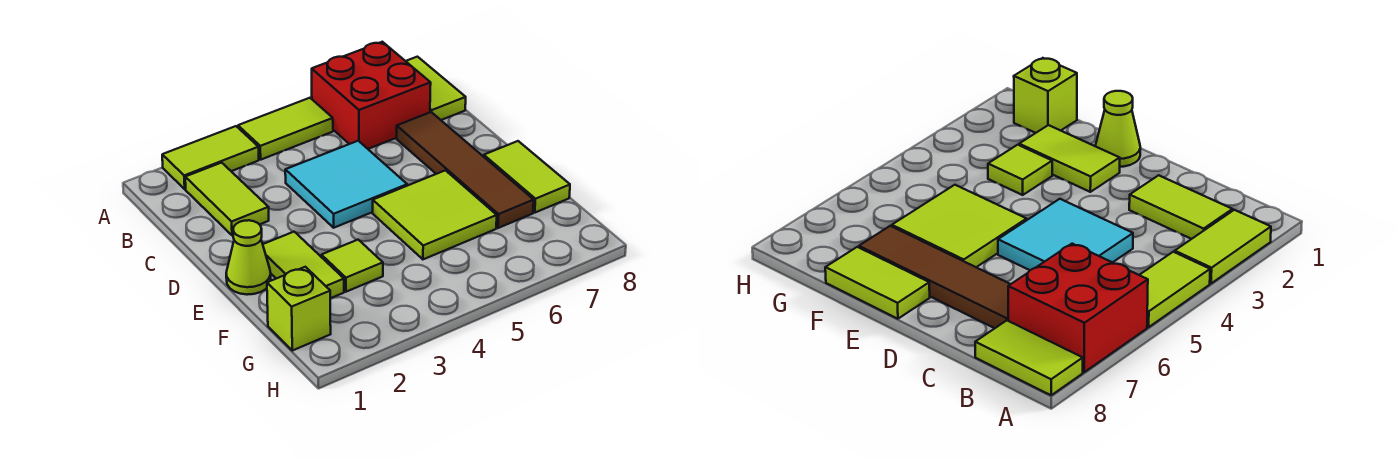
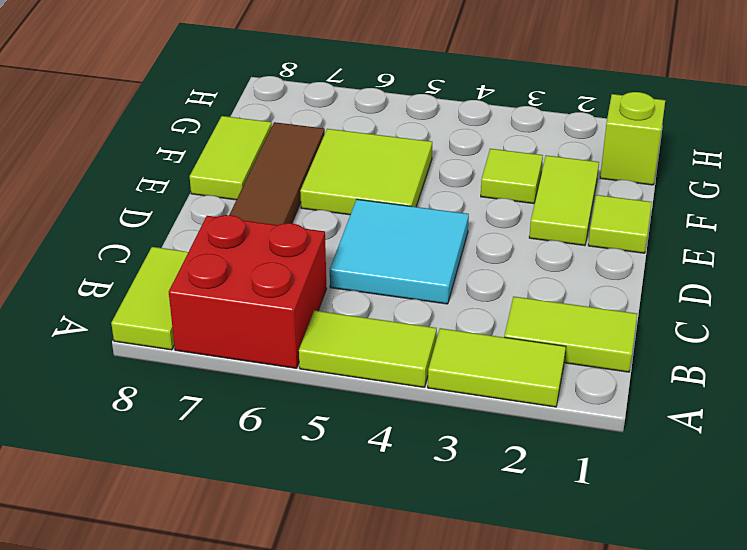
lime tile B2:C2 level 1 -> lime tile B1:B2 level 1
lime cone E1 level 1 -> lime tile E1 level 1

